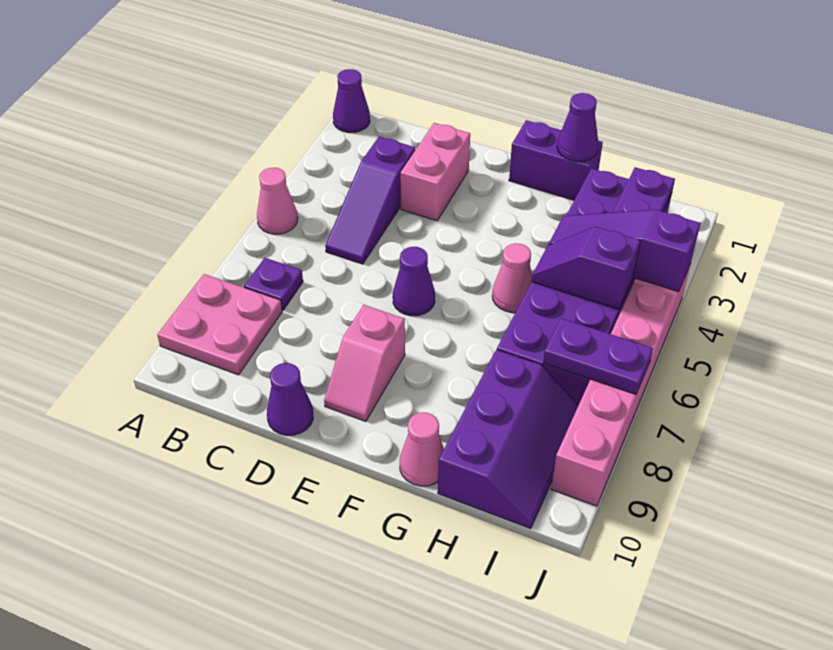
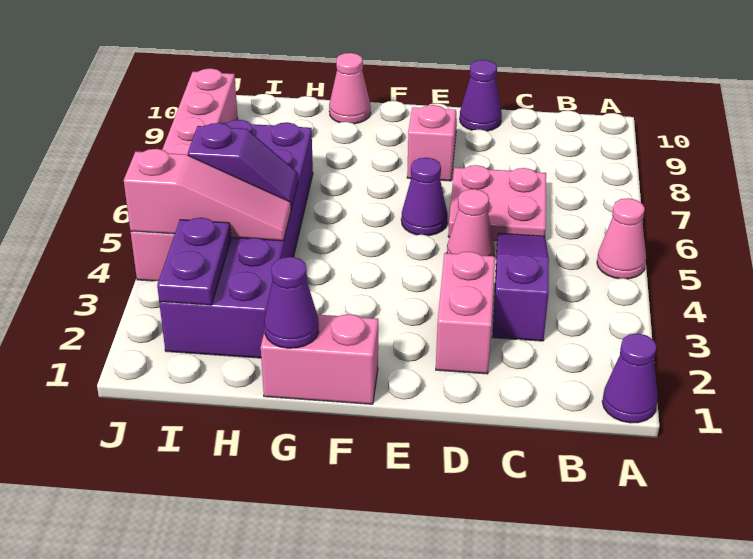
pink plate A8:B9 level 1 -> pink plate C6:D7 level 1
purple plate B7 level 1 -> none
purple brick F1:G1 level 1 -> pink brick F1:G1 level 1
pink cone G5 level 1 -> pink cone D5 level 1
purple slope H4:J4 level 2 top J -> pink slope H4:J4 level 2 top J
purple slope H8:I10 level 1 top H -> none
purple plate I7:J7 level 2 -> none

